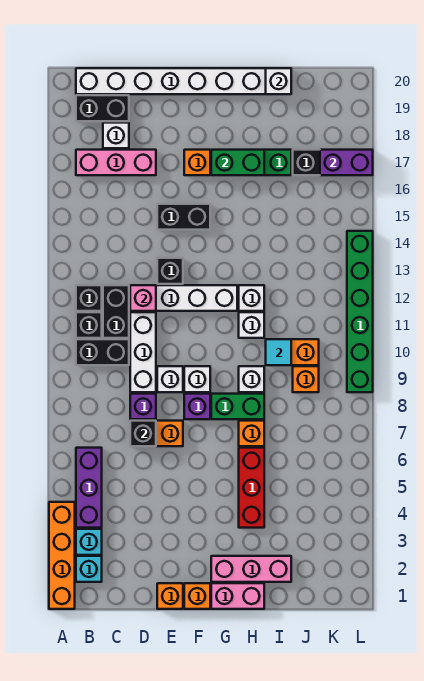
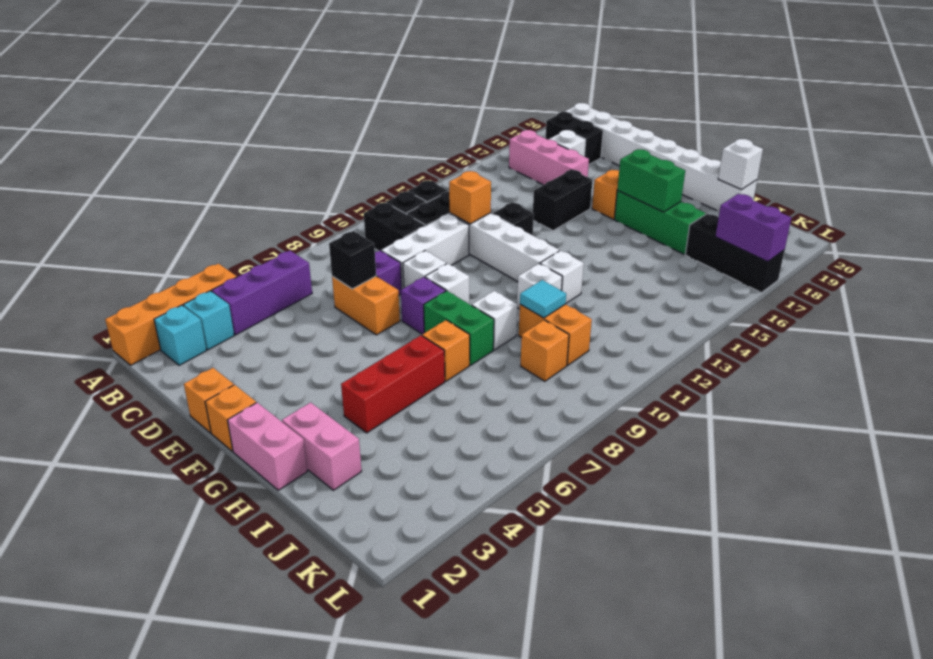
pink brick D12 level 2 -> orange brick D12 level 2
black brick E15:F15 level 1 -> black brick E15:E16 level 1
pink brick G2:I2 level 1 -> pink brick H2:I2 level 1
green brick L9:L14 level 1 -> none

